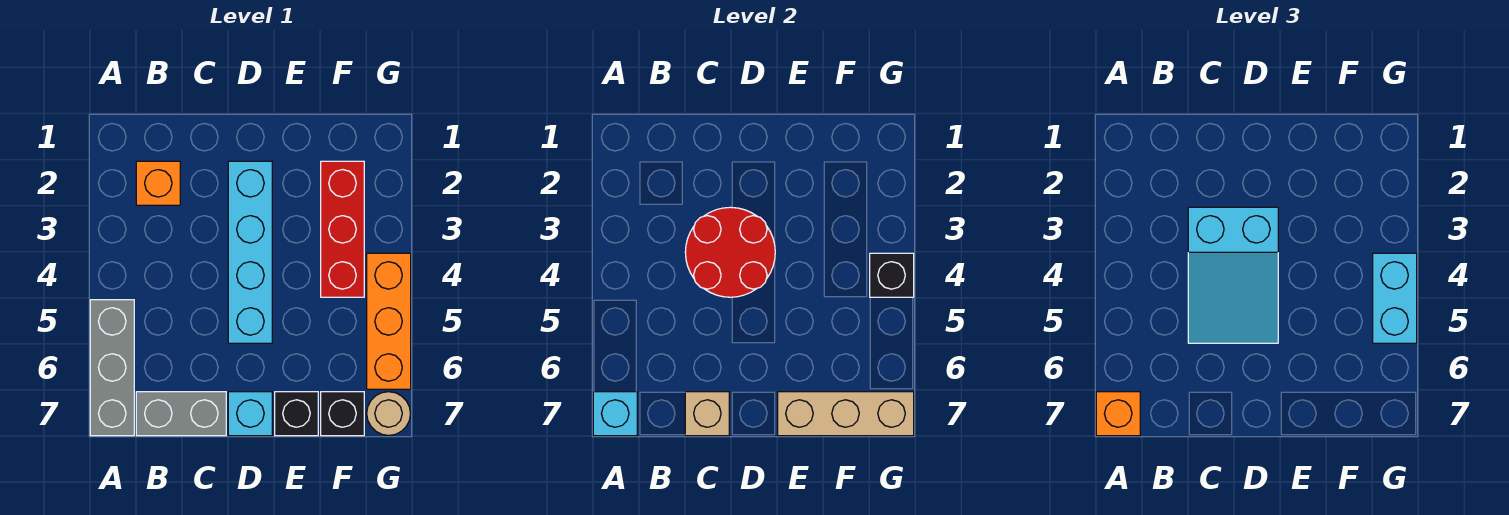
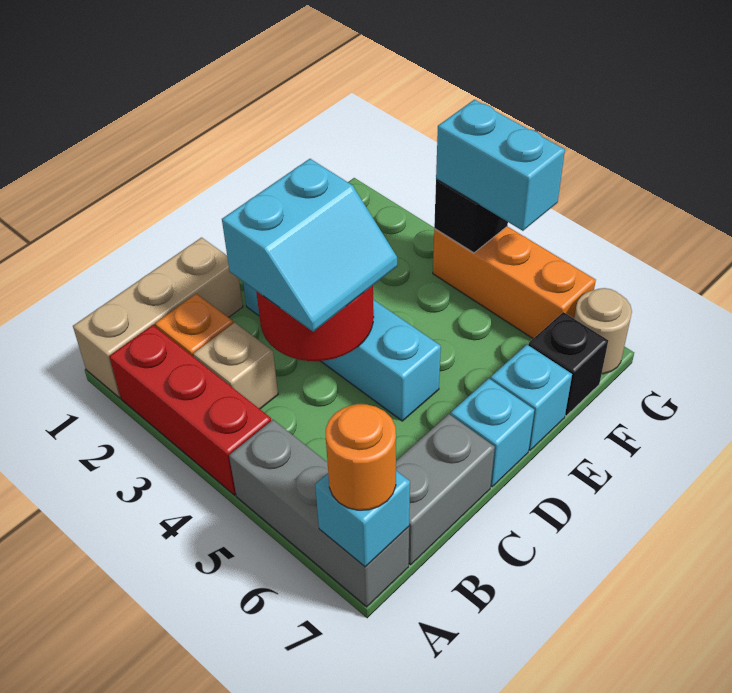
orange brick A7 level 3 -> orange round brick A7 level 3
cyan slope C3:D5 level 3 top 3 -> cyan slope C3:D4 level 3 top 3
tan brick C7 level 2 -> tan brick B3 level 1
black brick E7 level 1 -> cyan brick E7 level 1
tan brick E7:G7 level 2 -> tan brick A1:C1 level 1
red brick F2:F4 level 1 -> red brick A2:A4 level 1

